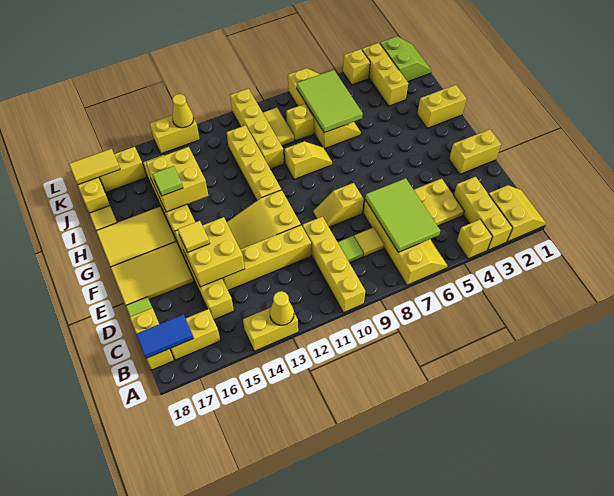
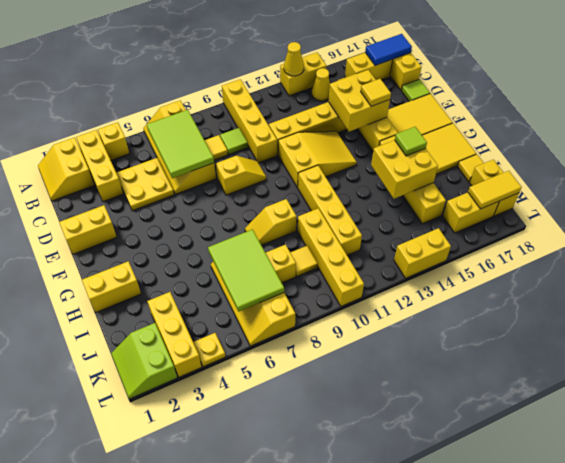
yellow tile J9:K9 level 1 -> yellow tile J9 level 1
yellow brick L4 level 1 -> yellow plate L4 level 1
yellow cone L13 level 2 -> yellow cone B14 level 1

